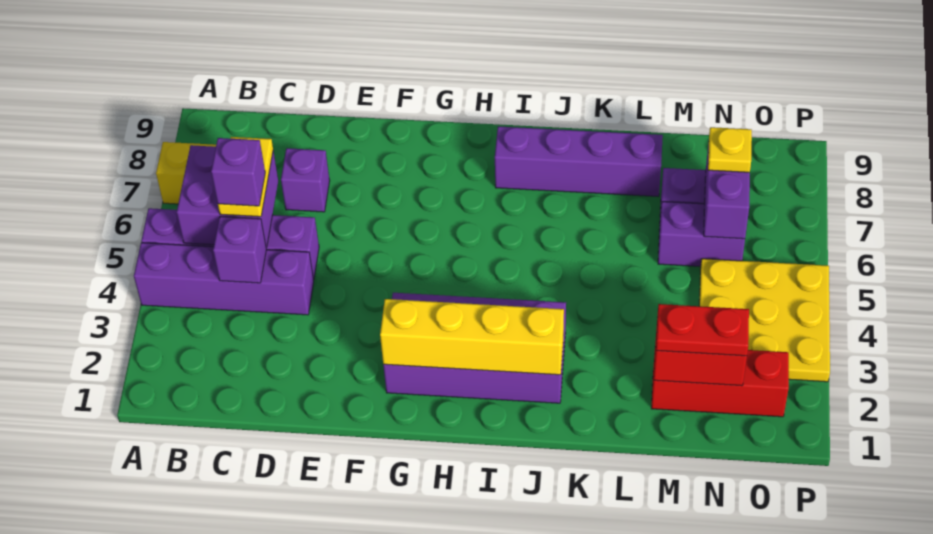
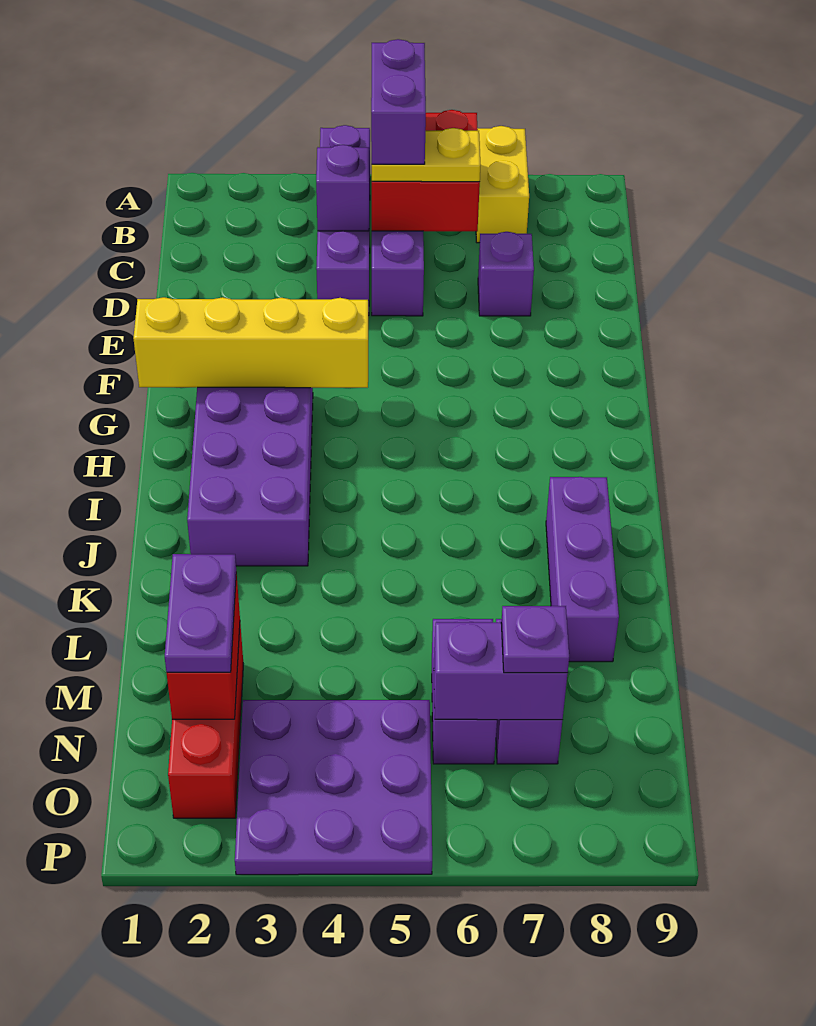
purple brick B5:C6 level 2 -> red brick B5:C6 level 2
purple brick C5 level 4 -> purple brick B5:C5 level 4
yellow brick G2:J2 level 2 -> yellow brick G1:G4 level 2
purple brick I8:L8 level 1 -> purple brick J8:L8 level 1
red plate M2:N2 level 3 -> purple plate M2:N2 level 3
yellow plate N3:P5 level 1 -> purple plate N3:P5 level 1
yellow plate N7 level 3 -> purple plate N7 level 3

